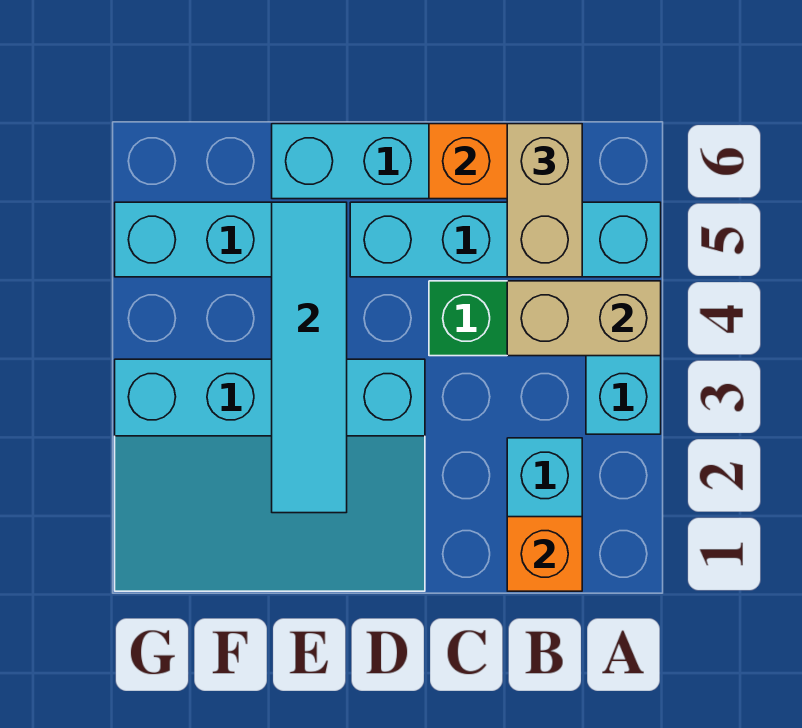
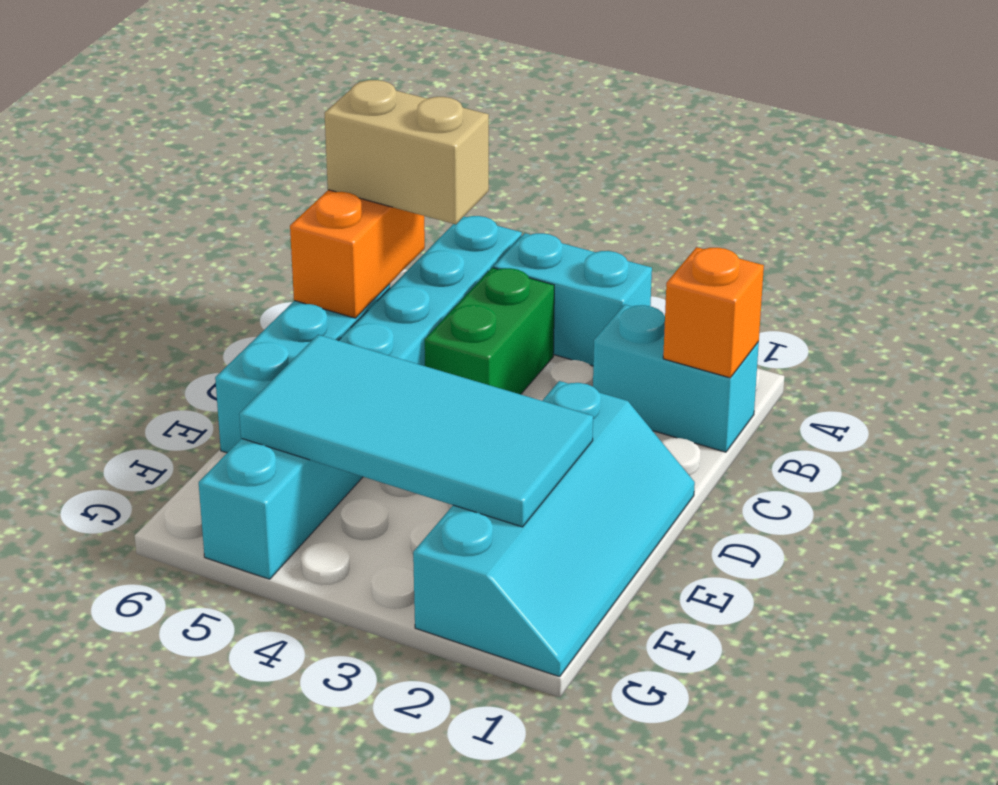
tan brick A4:B4 level 2 -> none
cyan slope D1:G3 level 1 top 3 -> cyan slope D1:G2 level 1 top 2
cyan tile E2:E5 level 2 -> cyan tile E2:F5 level 2

